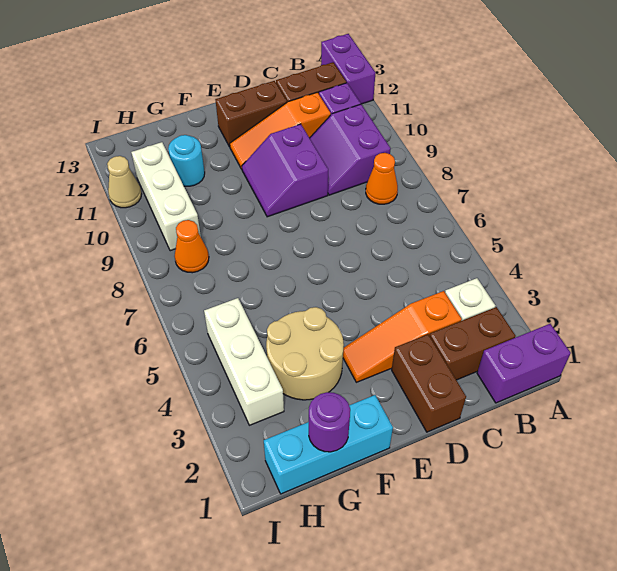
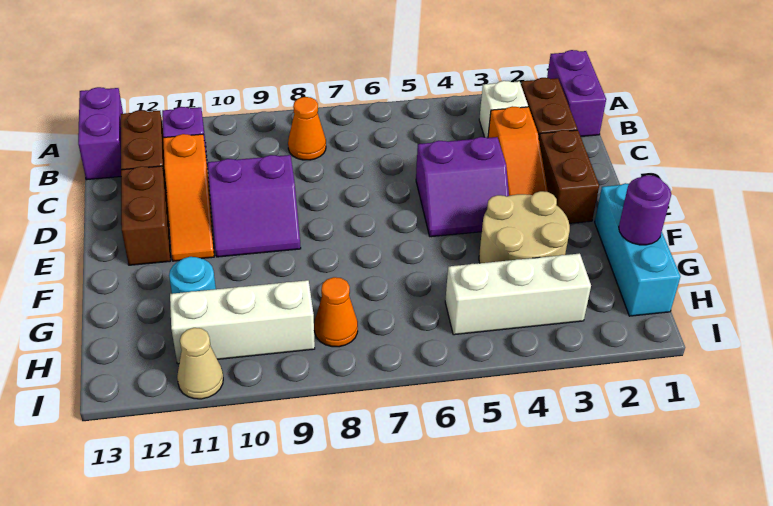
purple brick A12:A13 level 1 -> purple brick A13:B13 level 1
purple slope B9:C10 level 1 top B -> purple slope D4:E5 level 1 top D
brown brick D1:D2 level 1 -> brown brick D2:E2 level 1

